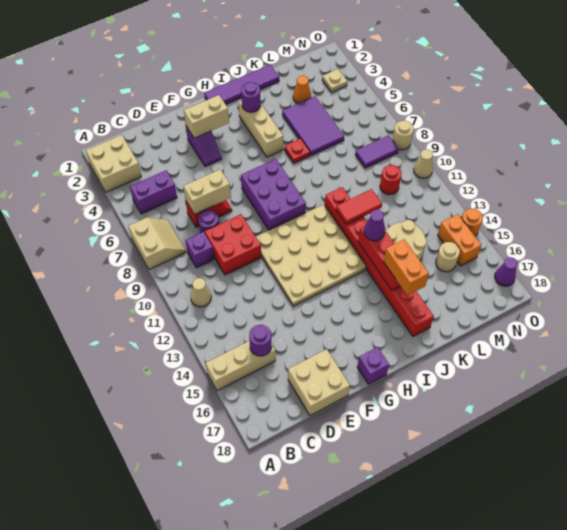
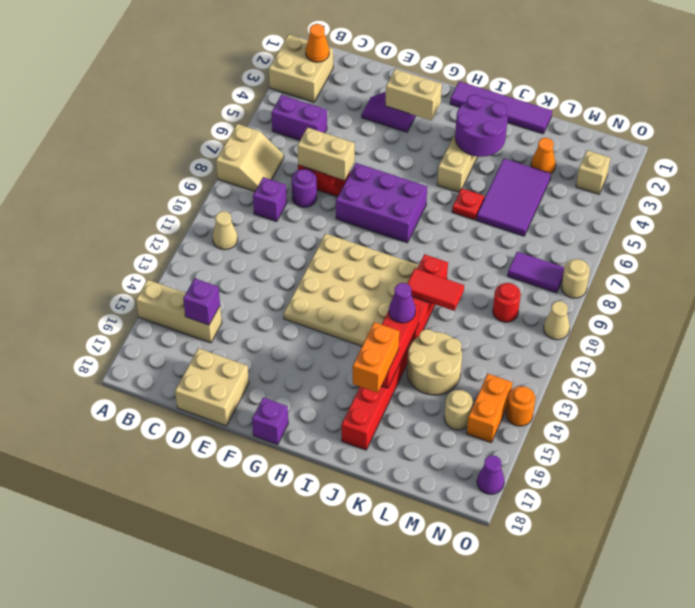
none -> orange cone B2 level 2
purple round brick C15 level 2 -> purple brick C15 level 2
red brick D9:E10 level 1 -> none
purple slope F3:F4 level 1 top 3 -> purple slope E3:F3 level 1 top F
purple brick G7:H9 level 1 -> purple brick F7:H8 level 1
purple round brick I3 level 2 -> purple round brick I3:J4 level 2
tan plate N3 level 1 -> tan brick N3 level 1

